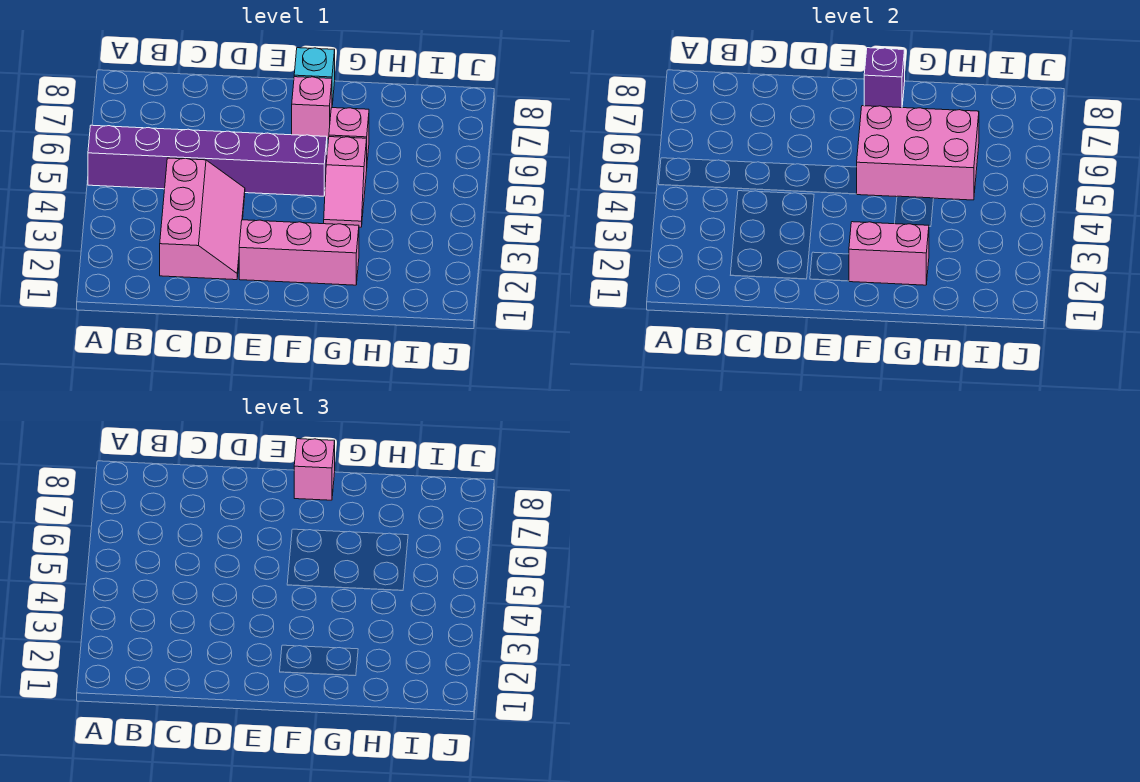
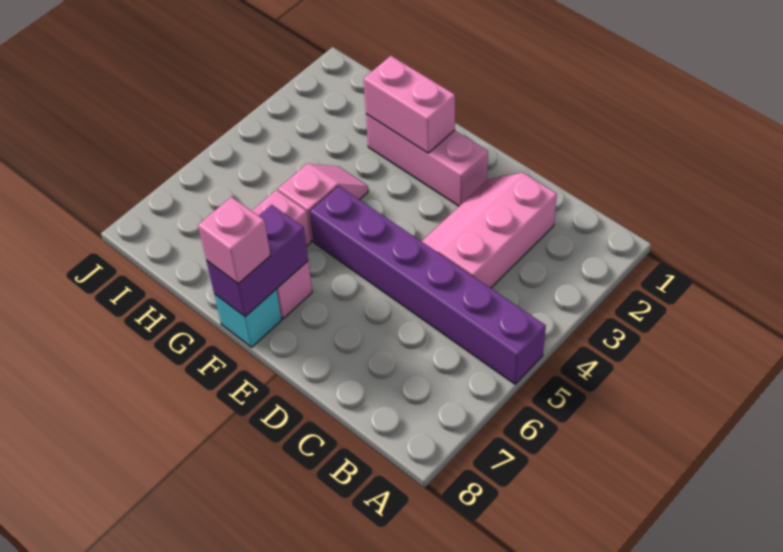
pink brick F5:H6 level 2 -> none
purple brick F8 level 2 -> purple brick F7:F8 level 2

